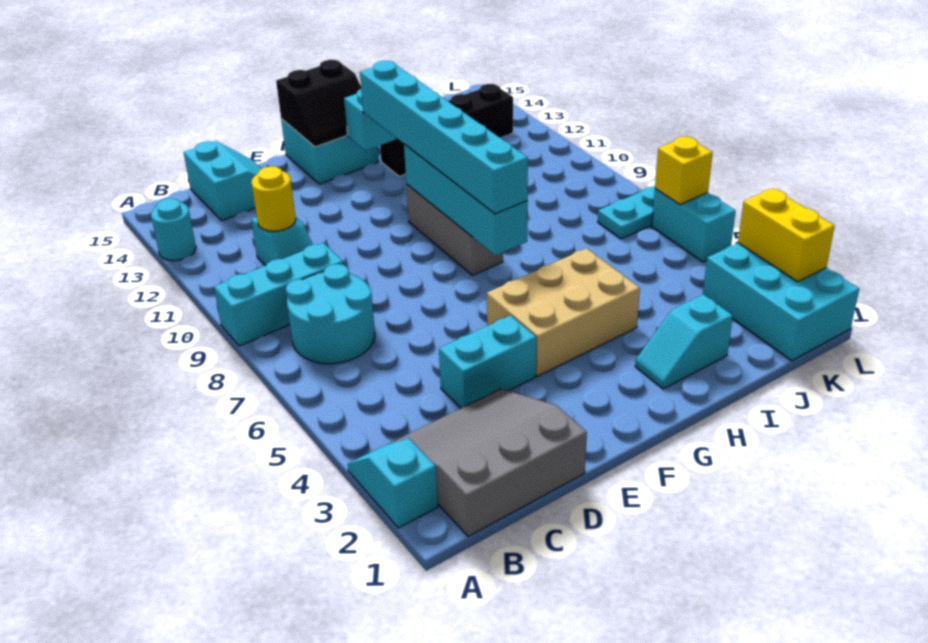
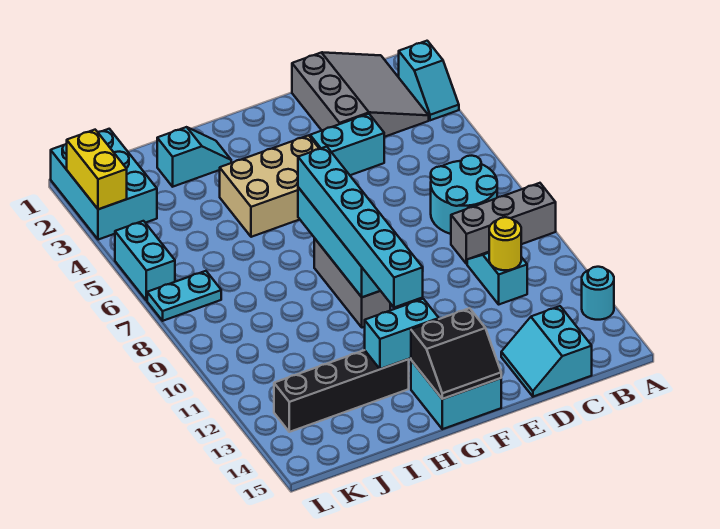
cyan brick A9:C9 level 1 -> grey brick A9:C9 level 1
grey slope B1:D3 level 1 top 1 -> grey slope B1:D3 level 1 top D
black slope F14:G15 level 2 top 15 -> black slope F14:G15 level 2 top 14
yellow brick L6 level 2 -> none

